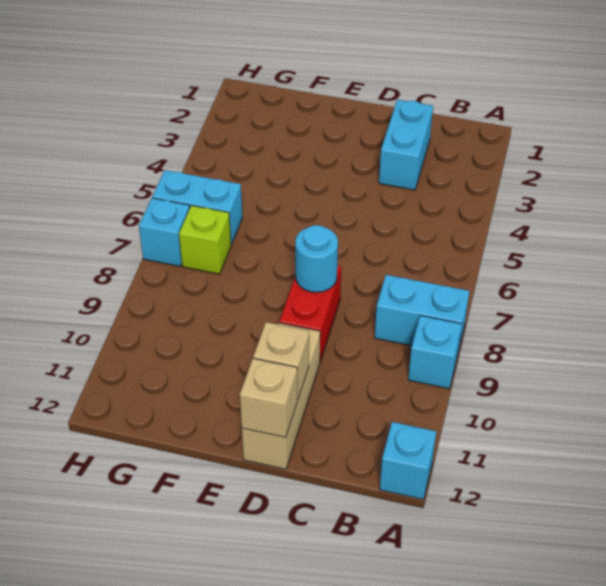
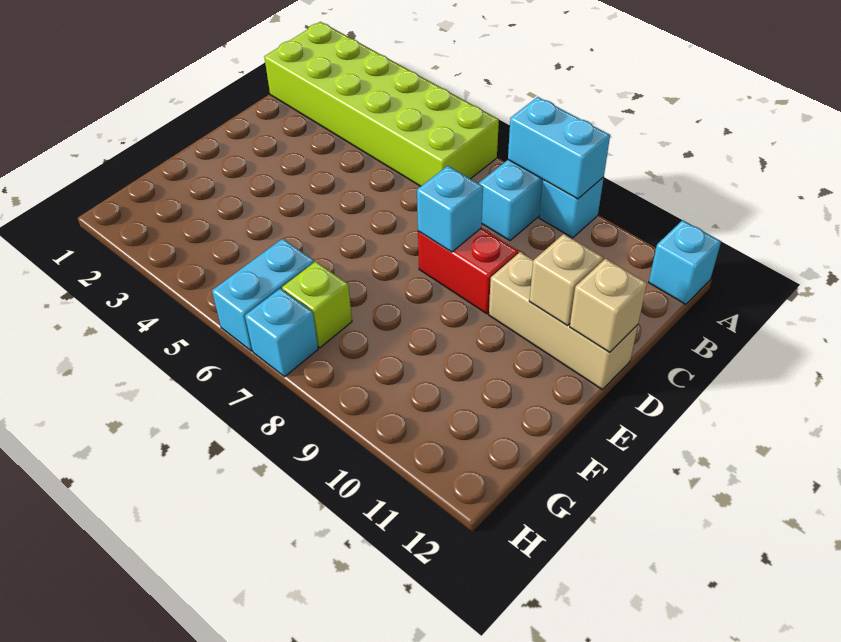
none -> lime brick A1:B6 level 1
cyan brick C2:C3 level 1 -> cyan brick A8:A9 level 2
cyan round brick D8 level 2 -> cyan brick D8 level 2

